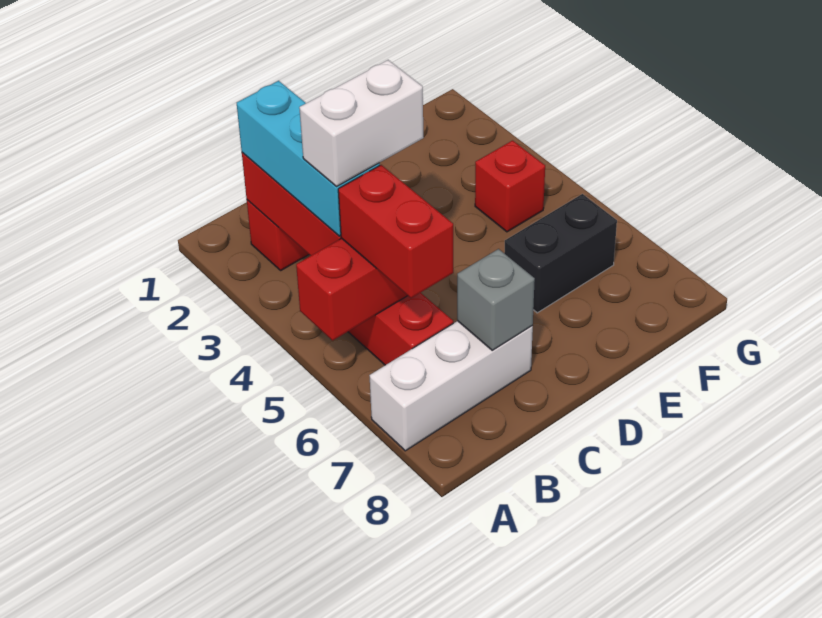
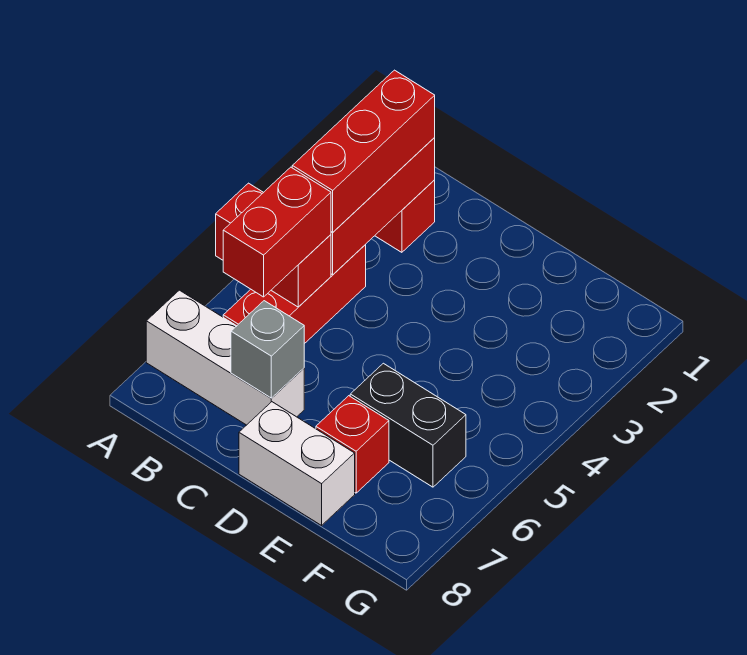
cyan brick B2:B4 level 3 -> red brick B2:B4 level 3
white brick B4:C4 level 4 -> white brick D8:E8 level 1
red brick F4 level 1 -> red brick E7 level 1

